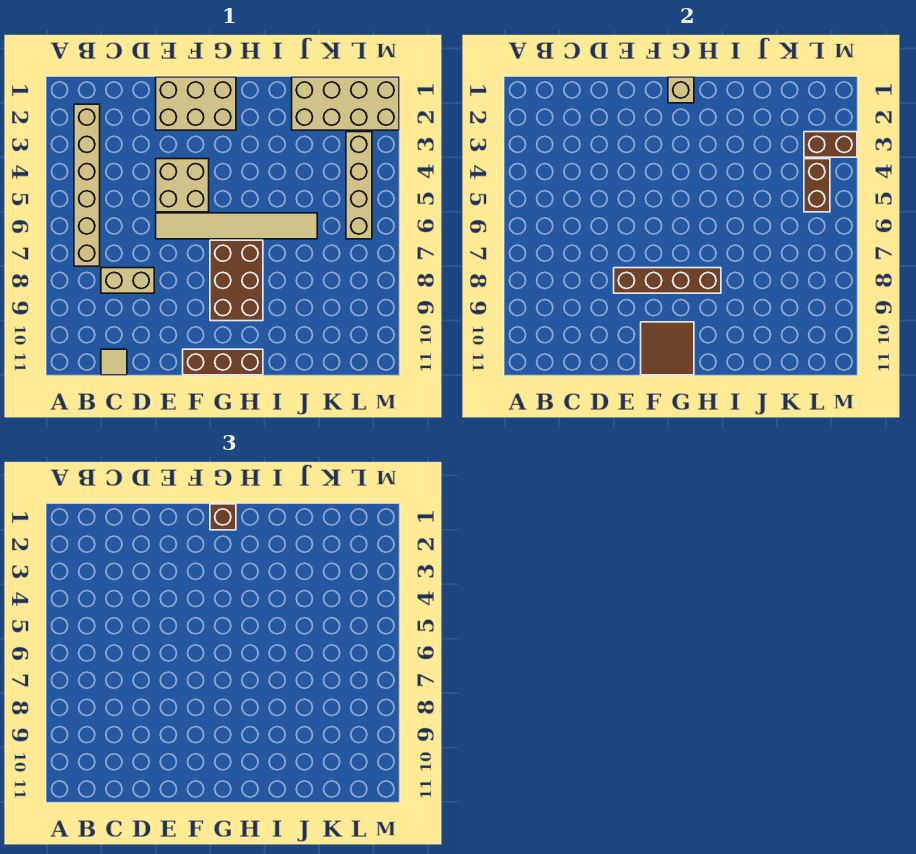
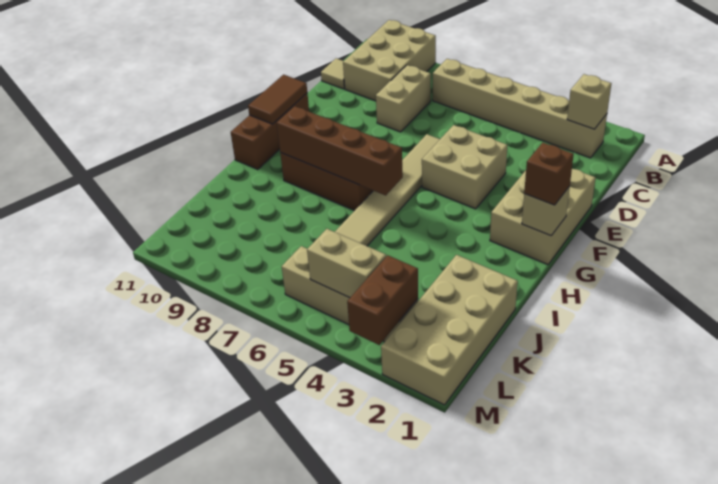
none -> tan brick A9:C10 level 1
none -> tan brick B2 level 2
brown brick E8:H8 level 2 -> brown brick H6:H9 level 2
brown tile F10:G11 level 2 -> brown tile F11:G11 level 2
brown brick L4:L5 level 2 -> tan brick L4:L5 level 2

